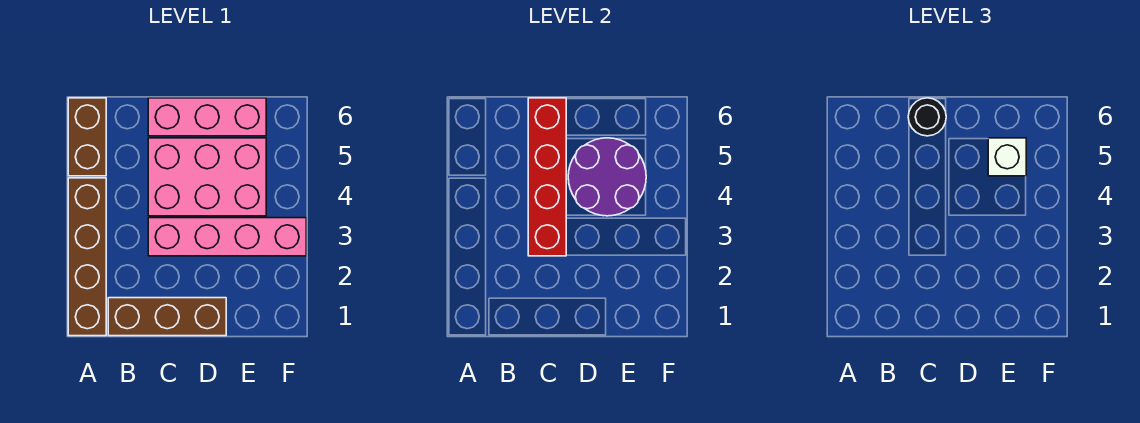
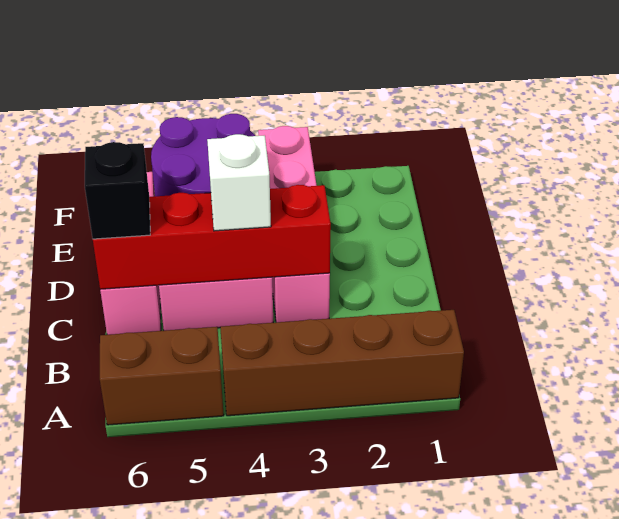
brown brick B1:D1 level 1 -> none
black round brick C6 level 3 -> black brick C6 level 3
white brick E5 level 3 -> white brick C4 level 3

